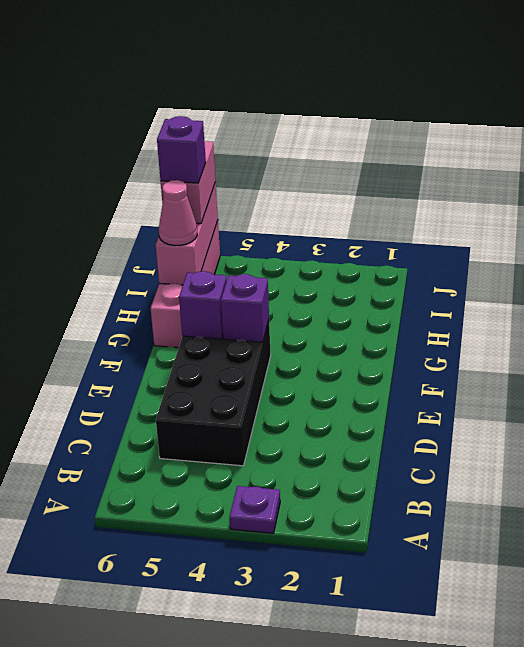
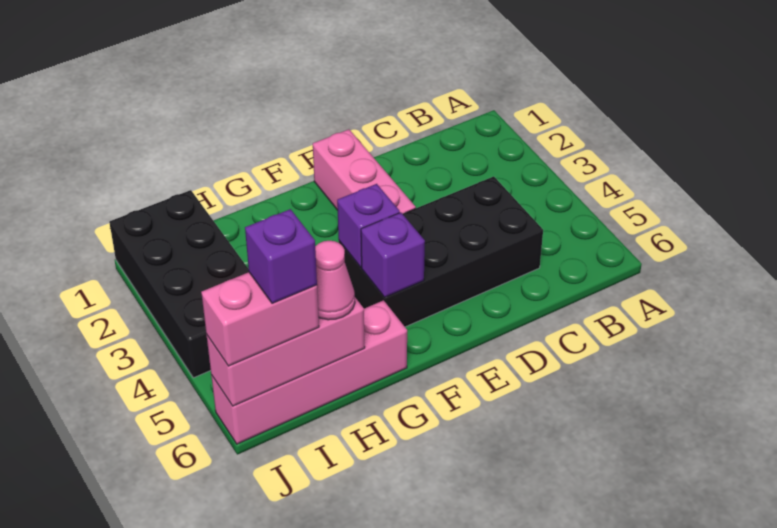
purple plate A3 level 1 -> none
none -> pink brick E1:E3 level 1
none -> black brick I1:J4 level 1

